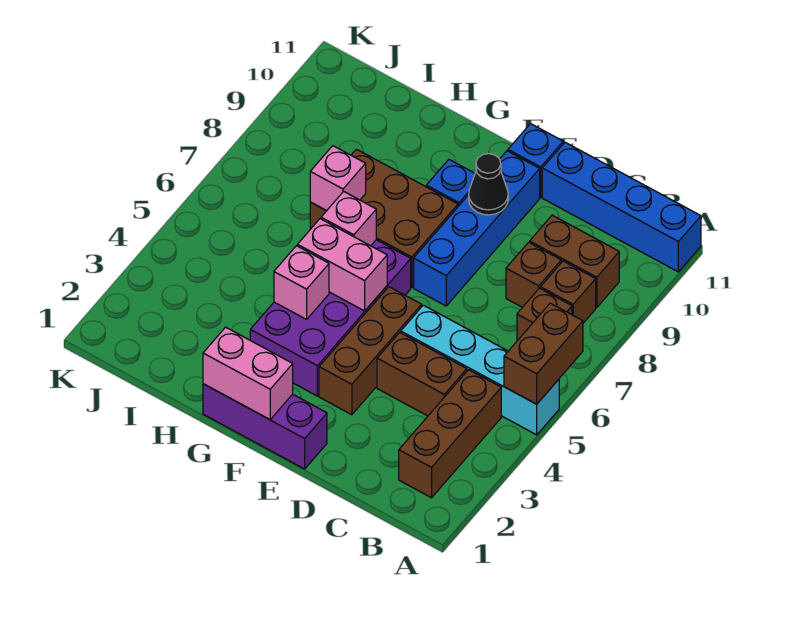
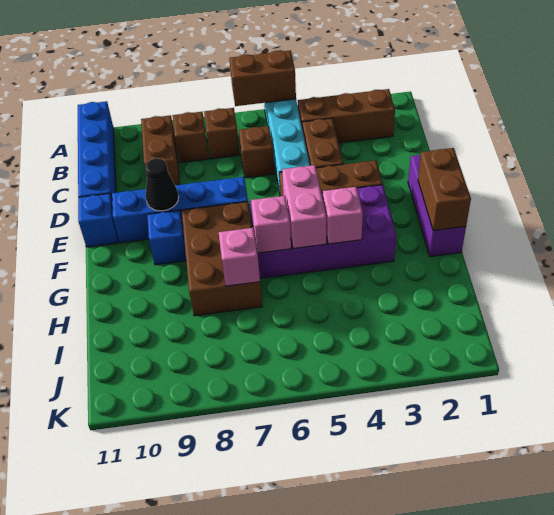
brown brick C8 level 1 -> brown brick C6 level 1
pink brick F1:G1 level 2 -> brown brick F1:G1 level 2

